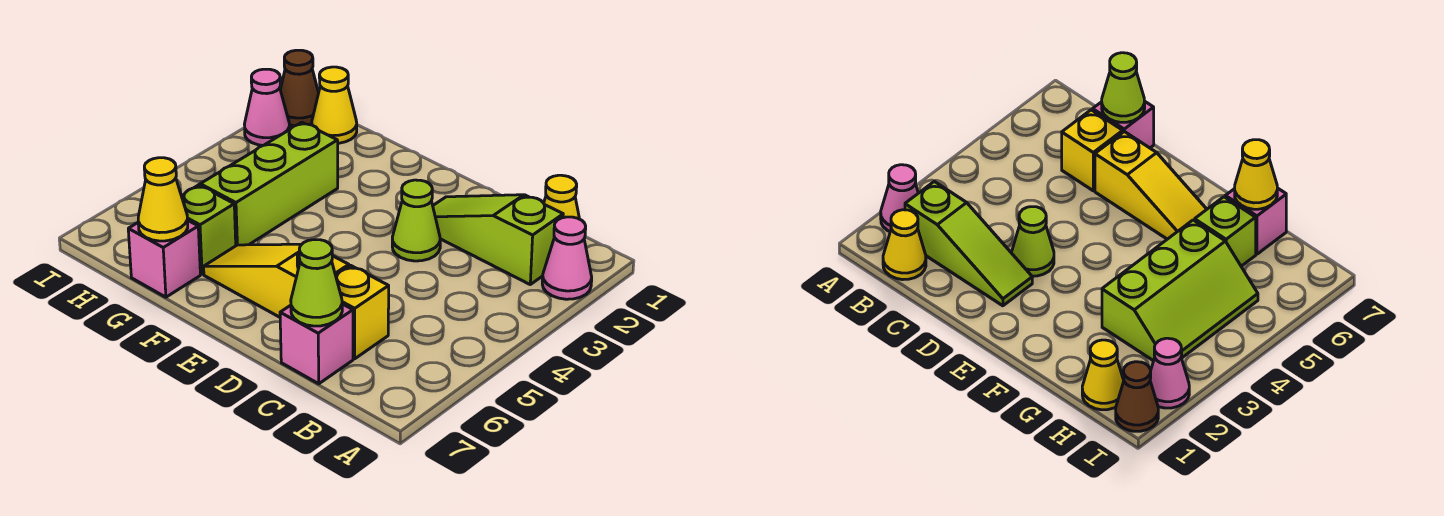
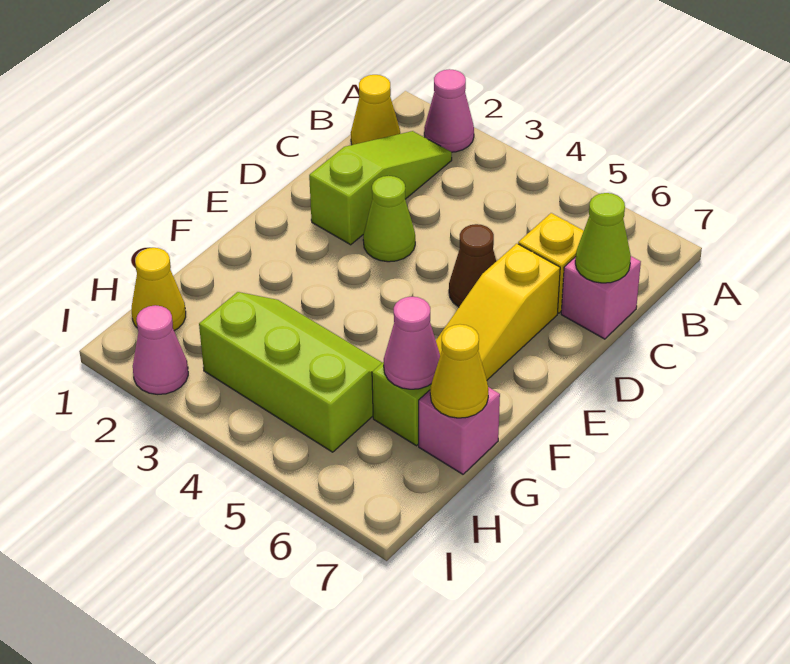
lime slope B2:D2 level 1 top B -> lime slope B2:D2 level 1 top D
lime slope G3:H5 level 1 top G -> lime slope G3:H5 level 1 top H
none -> pink cone G6 level 2
brown cone I1 level 1 -> brown cone D5 level 1

